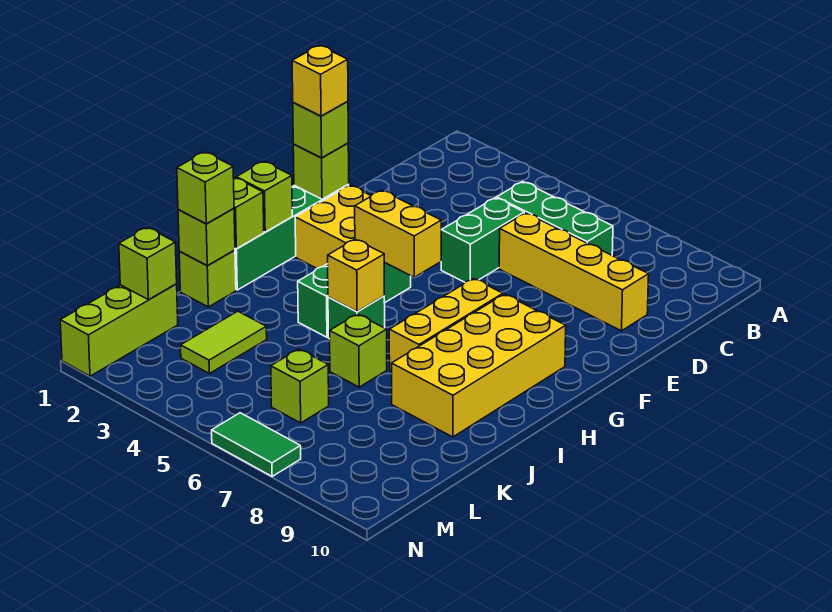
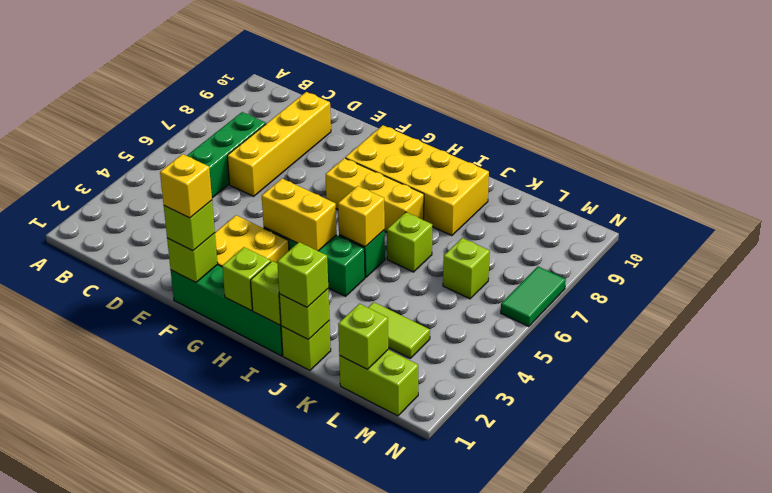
green brick D5:E5 level 1 -> none
yellow brick G4:G5 level 2 -> yellow brick G4:H4 level 2
lime brick L1:N1 level 1 -> lime brick L1:M1 level 1

